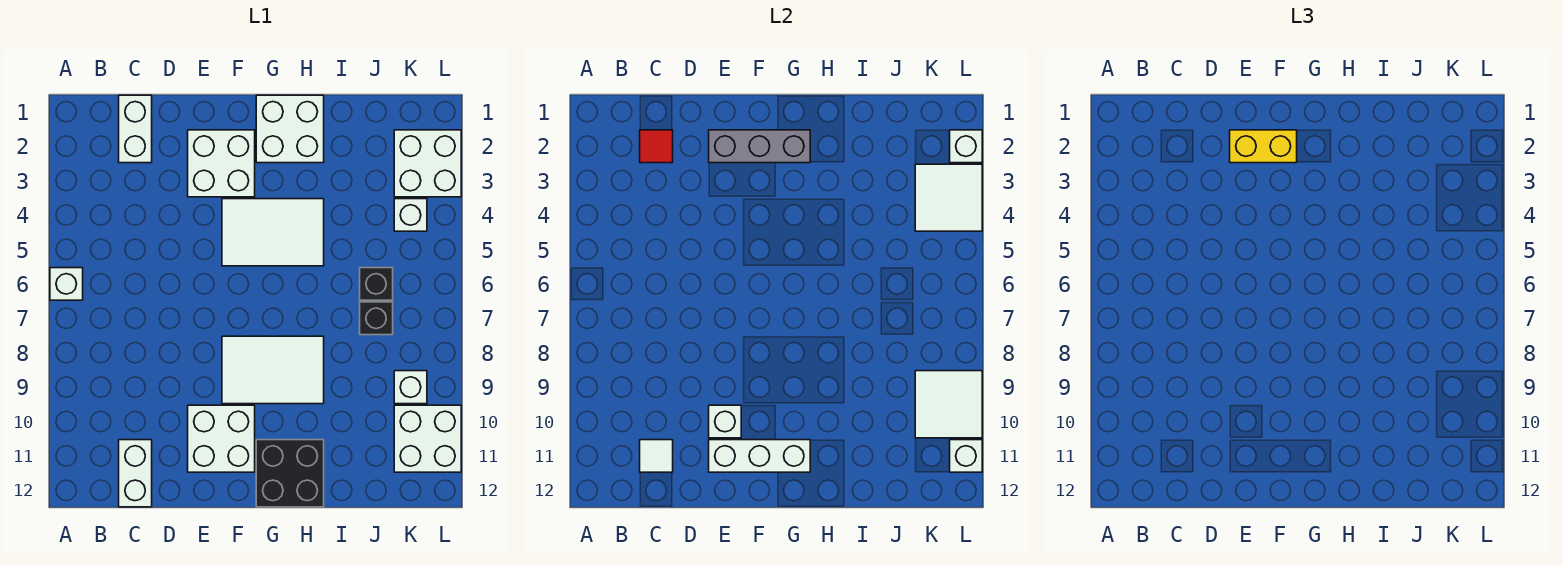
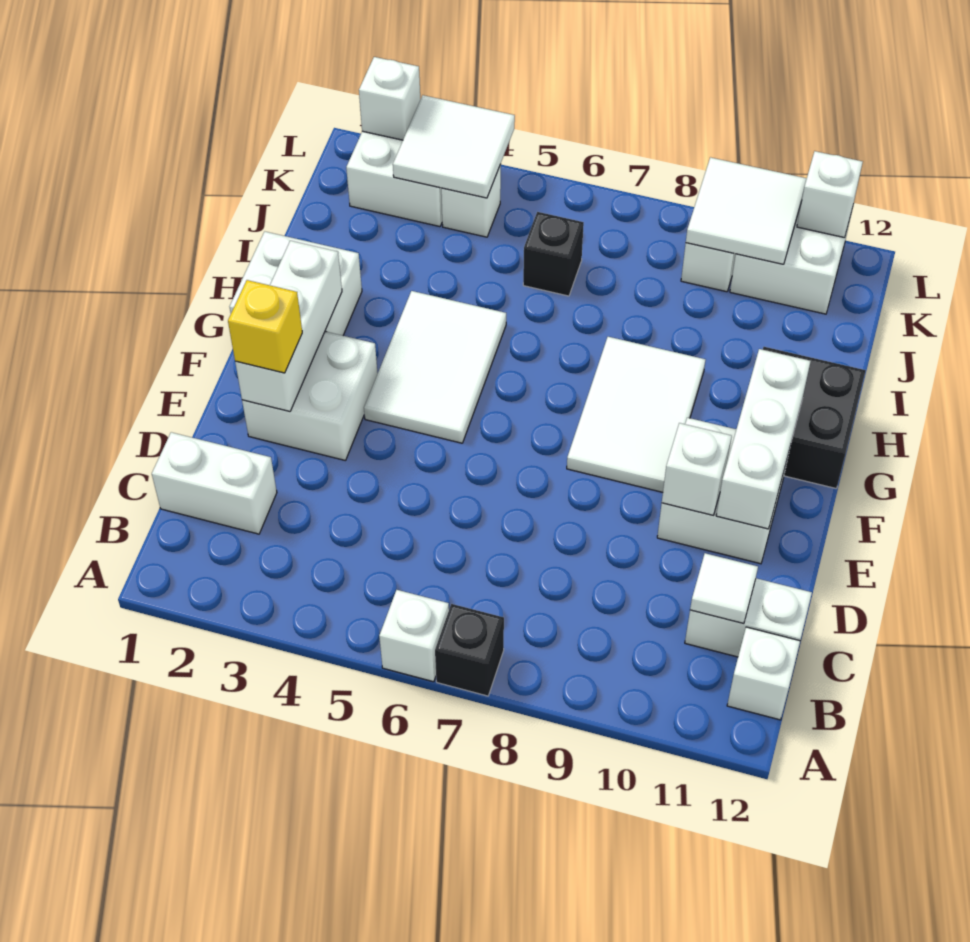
none -> white brick B12 level 1
red tile C2 level 2 -> none
grey brick E2:G2 level 2 -> white brick E2:G2 level 2
yellow brick E2:F2 level 3 -> yellow brick E2 level 3
black brick J7 level 1 -> black brick A7 level 1

